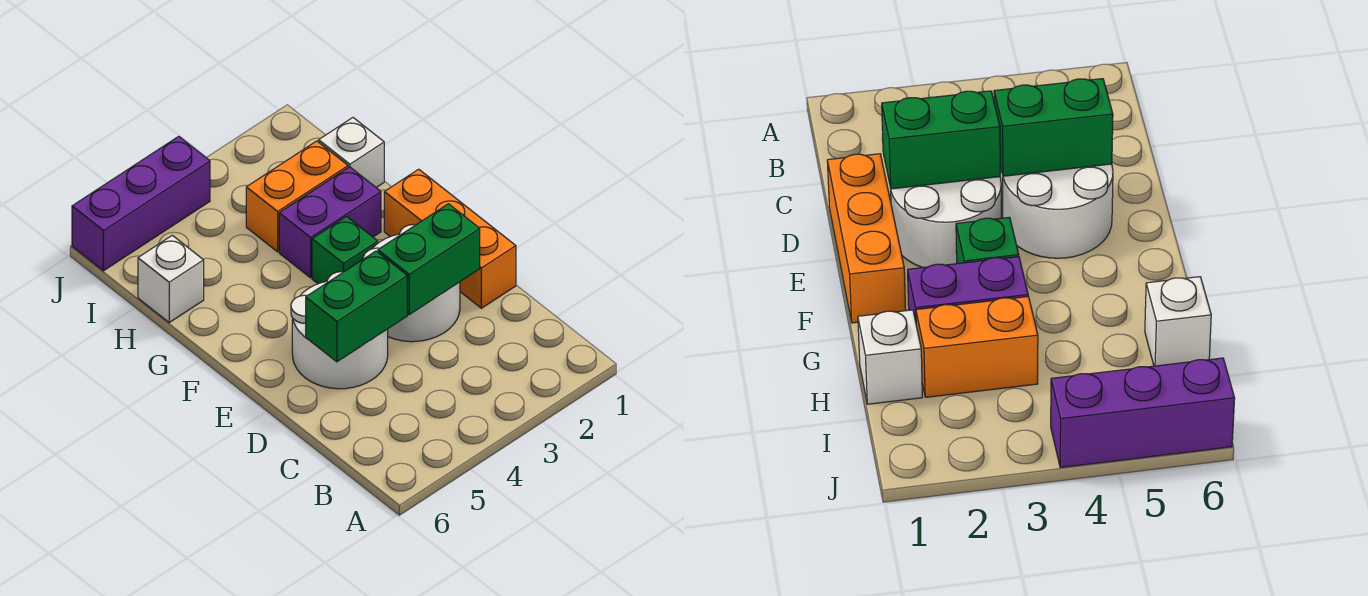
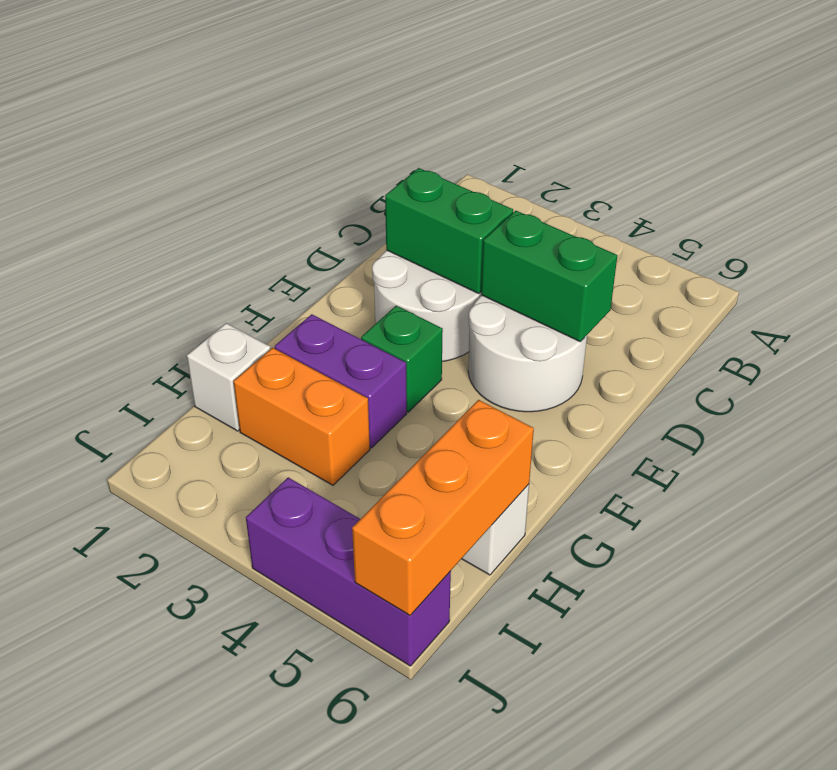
orange brick D1:F1 level 1 -> orange brick H6:J6 level 2

